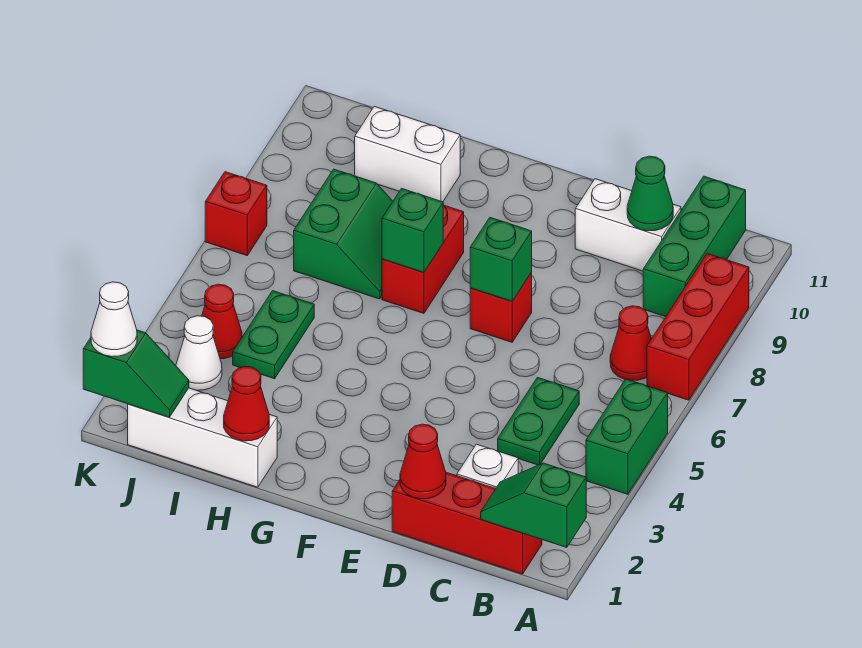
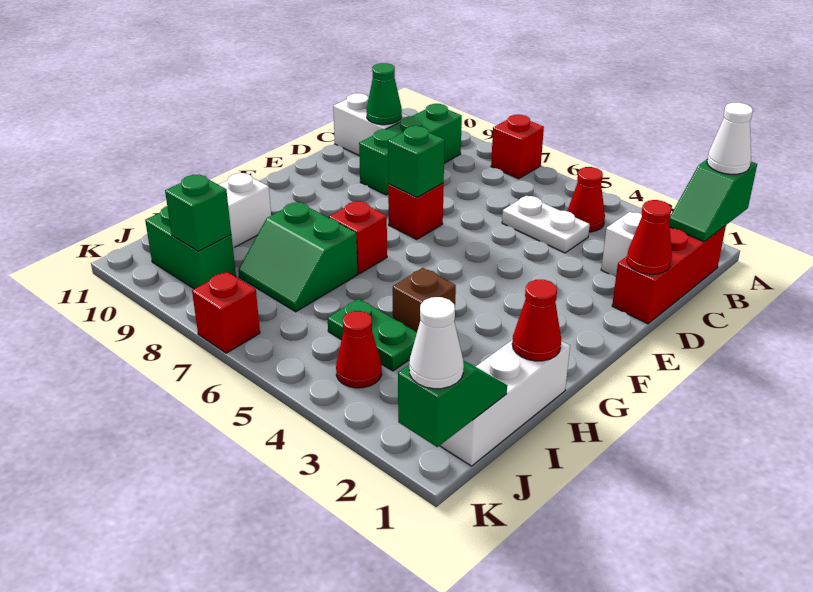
green brick A4:A5 level 1 -> green brick J9:J10 level 1
red brick A7:A9 level 1 -> red brick A7 level 1
red cone B7 level 1 -> red cone B4 level 1
green brick B9:B11 level 1 -> green brick B9:D9 level 1
green plate C4:C5 level 1 -> white plate C4:C5 level 1
white brick C10:D10 level 1 -> white brick C10:C11 level 1
red brick G7:G8 level 1 -> red brick G7 level 1
green brick G7 level 2 -> green brick J9 level 2
none -> brown brick H4 level 1
green slope H7:I8 level 1 top I -> green slope H7:I8 level 1 top H
white cone J3 level 1 -> white cone A1 level 3

